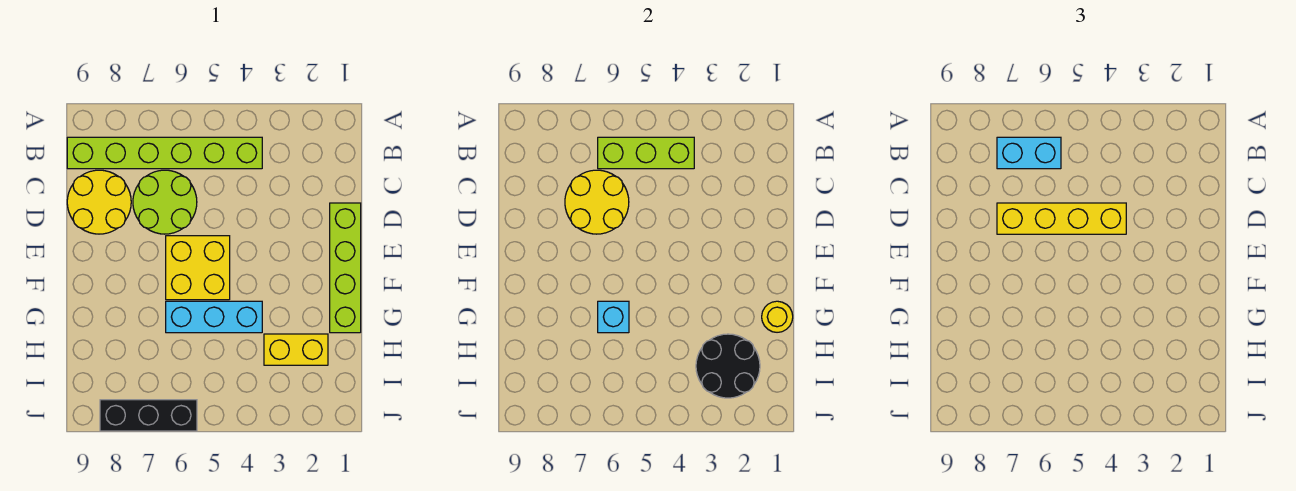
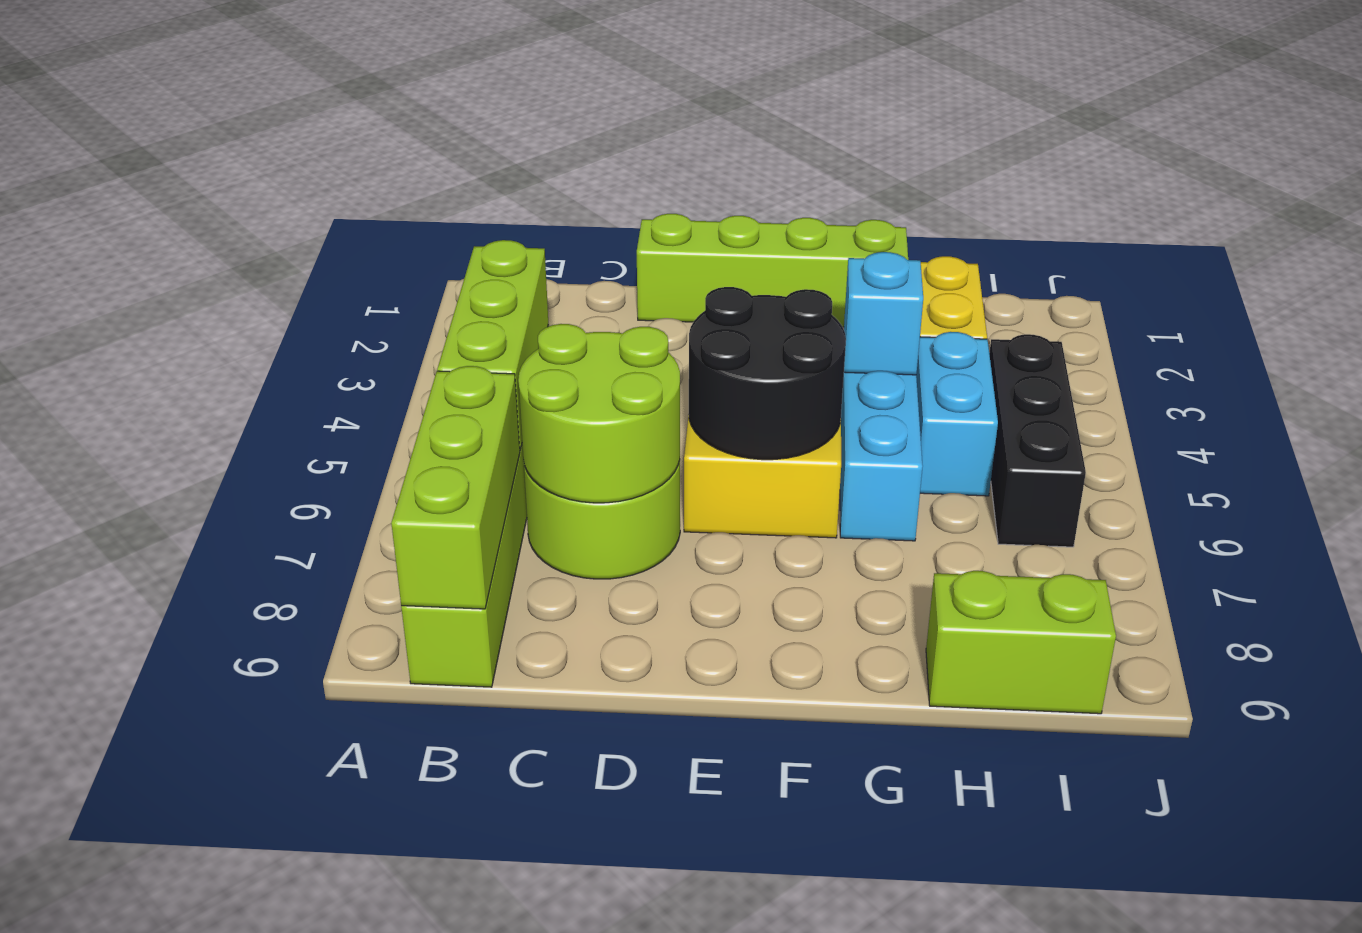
cyan brick B6:B7 level 3 -> cyan brick H4:H5 level 1
none -> lime brick B7:B9 level 2
yellow round brick C6:D7 level 2 -> lime round brick C6:D7 level 2
yellow round brick C8:D9 level 1 -> none
yellow brick D4:D7 level 3 -> none
yellow round brick G1 level 2 -> none
cyan brick G6 level 2 -> cyan brick G4 level 2
black round brick H2:I3 level 2 -> black round brick E5:F6 level 2
none -> lime brick H9:I9 level 1
black brick J6:J8 level 1 -> black brick I4:I6 level 1

